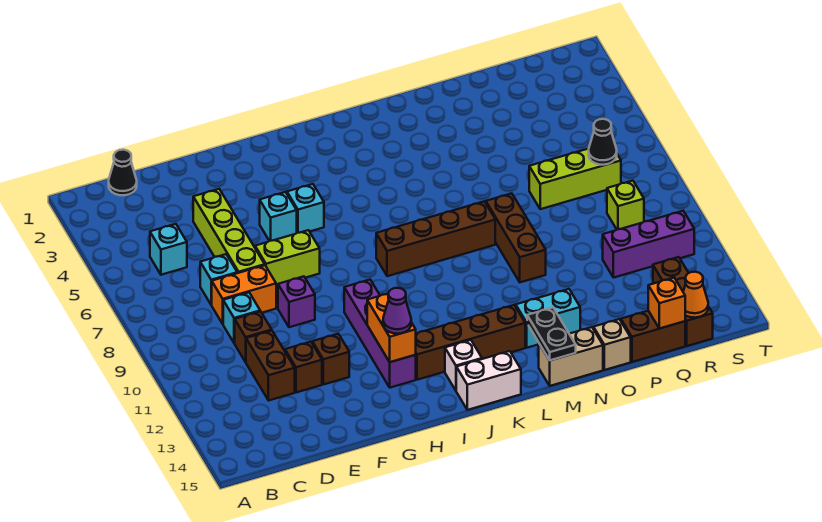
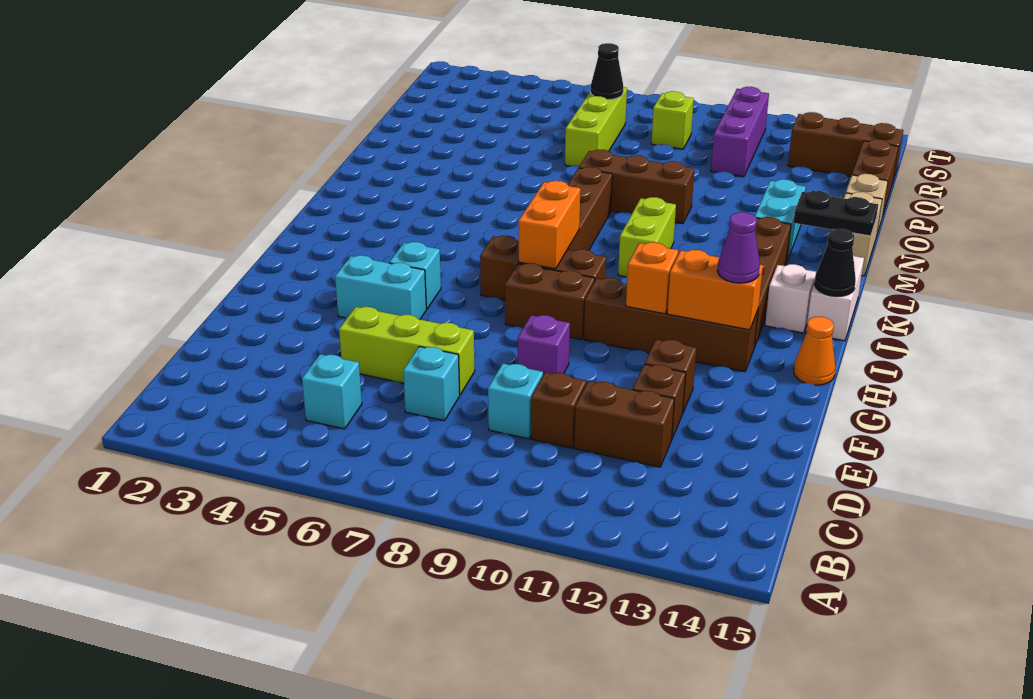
black cone C1 level 1 -> black cone J15 level 2
orange brick D8:E8 level 1 -> orange brick I8:J8 level 2
lime brick E4:E7 level 1 -> lime brick E5:E7 level 1
lime brick F7:G7 level 1 -> lime brick K10:L10 level 1
cyan brick G5 level 1 -> cyan brick G4:G5 level 1
none -> brown brick H8:H9 level 1
purple brick H10:H13 level 1 -> brown brick H10:H13 level 1
none -> brown brick I7:I9 level 1
orange brick Q15 level 2 -> orange brick H11 level 2
orange cone R15 level 2 -> orange cone H15 level 1

